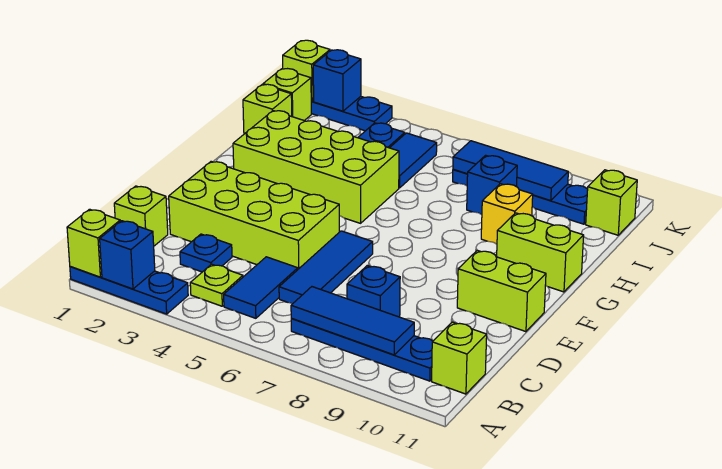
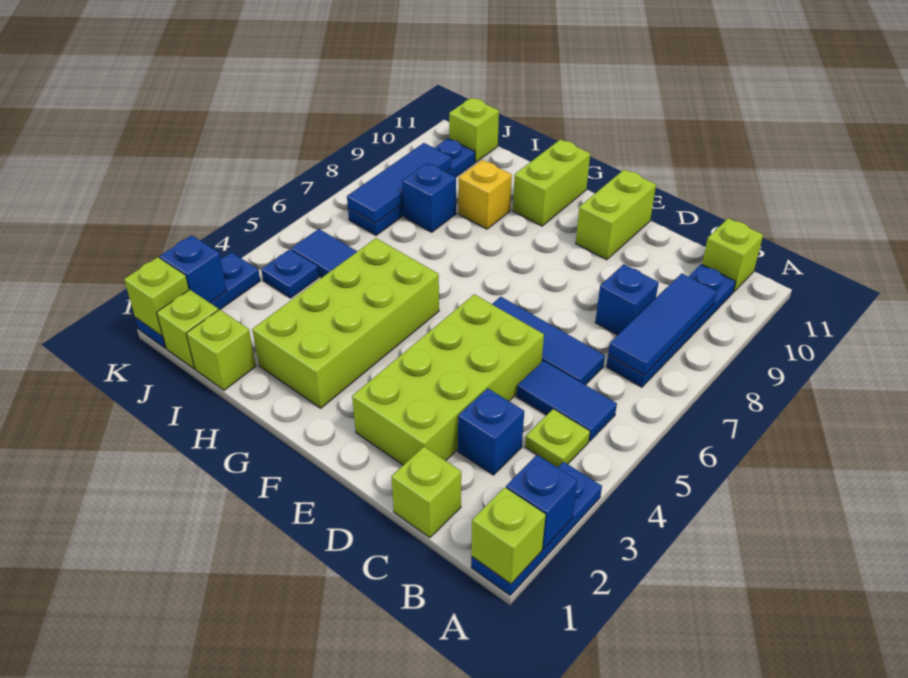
blue plate C3 level 1 -> blue brick C3 level 1

